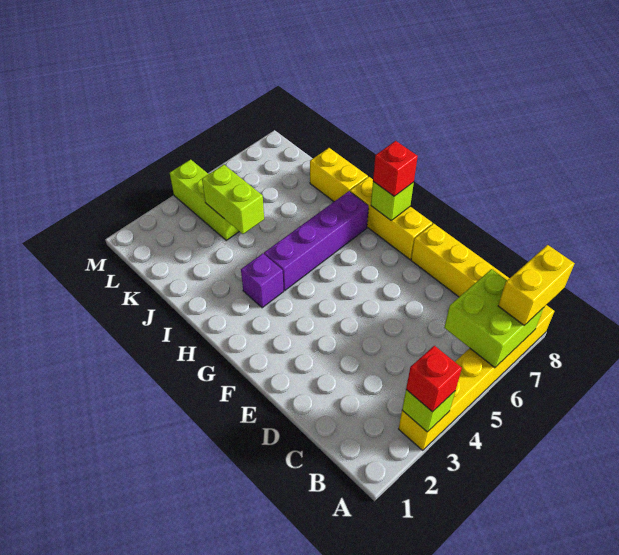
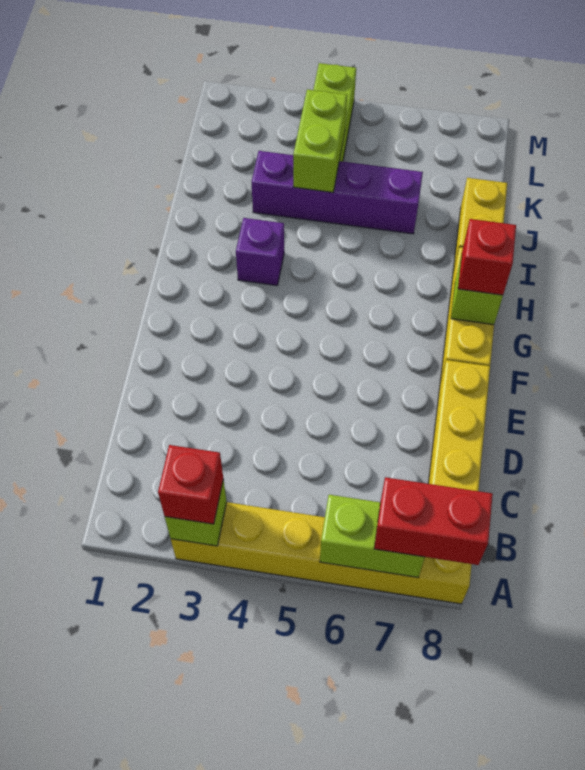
lime brick A6:B7 level 2 -> lime brick A6:A7 level 2
yellow brick A7:A8 level 3 -> red brick A7:A8 level 3
purple brick H4:H7 level 1 -> purple brick J3:J6 level 1

